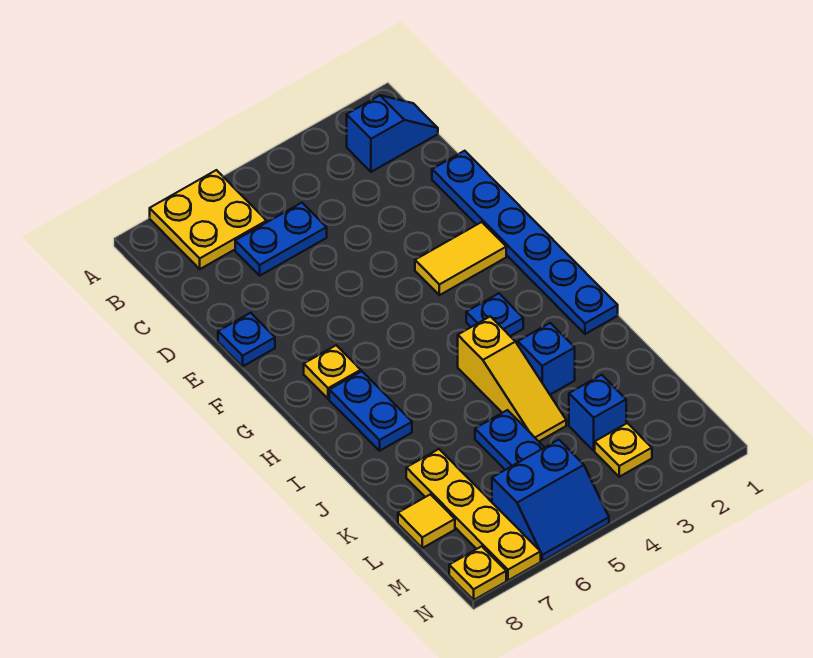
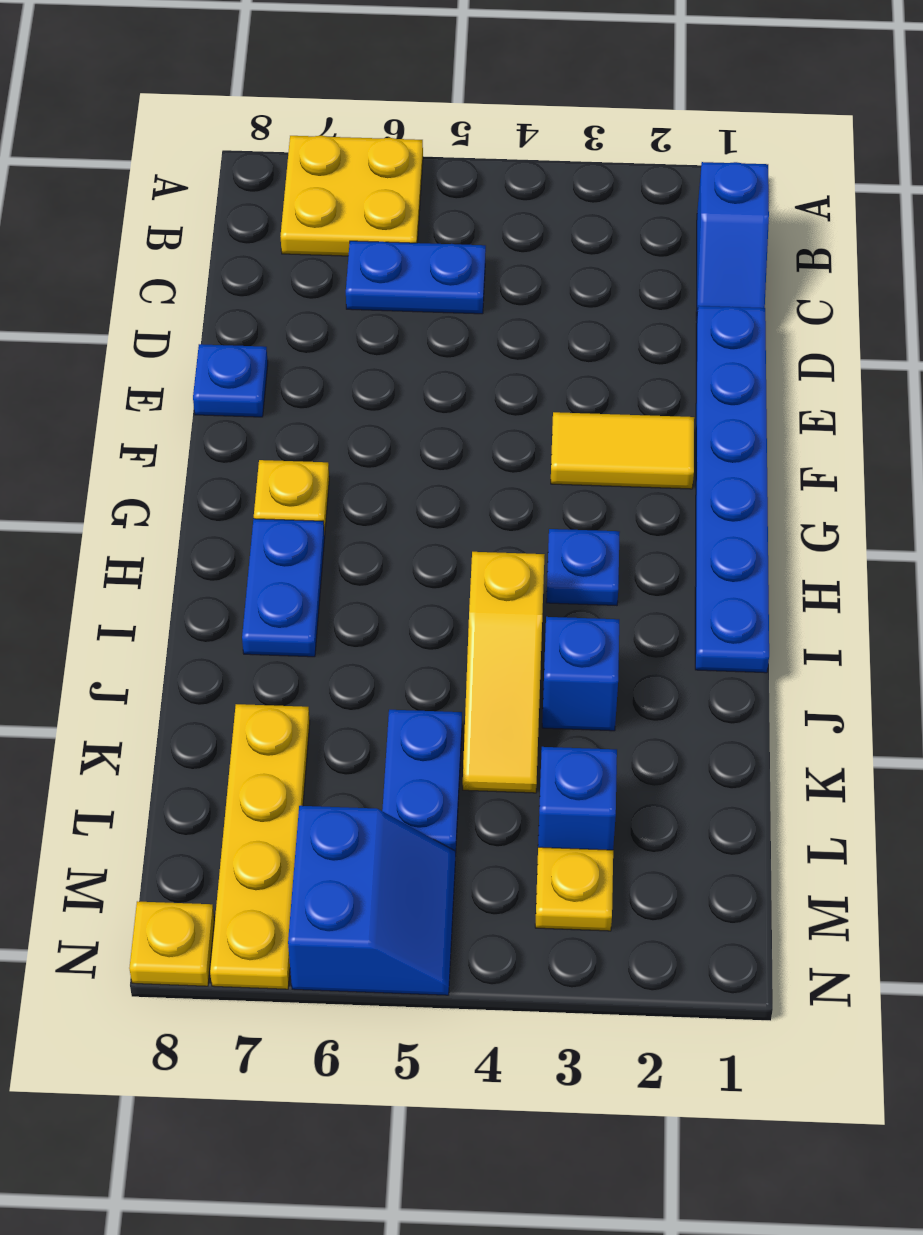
blue slope B1:B2 level 1 top 2 -> blue slope B1:C1 level 1 top B
yellow tile L8 level 1 -> none
blue slope M5:N6 level 1 top M -> blue slope M5:N6 level 1 top 6

